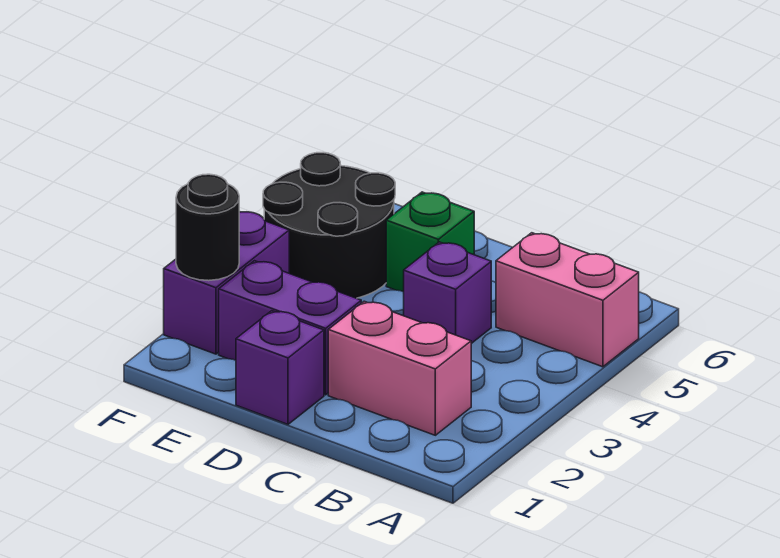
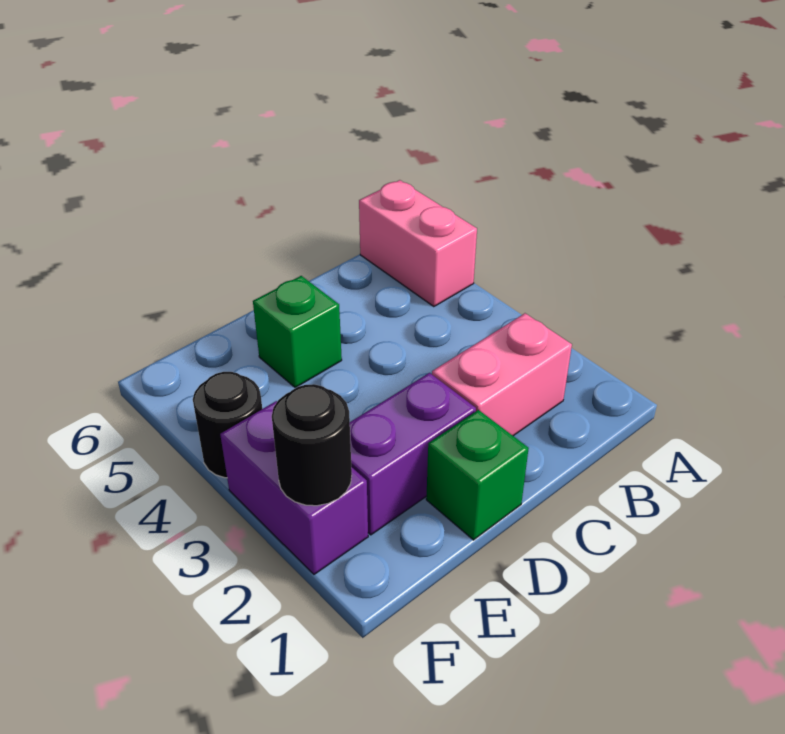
pink brick A5:B5 level 1 -> pink brick A5:A6 level 1
purple brick C4 level 1 -> none
purple brick D1 level 1 -> green brick D1 level 1
black round brick E4:F5 level 1 -> black round brick F4 level 1

